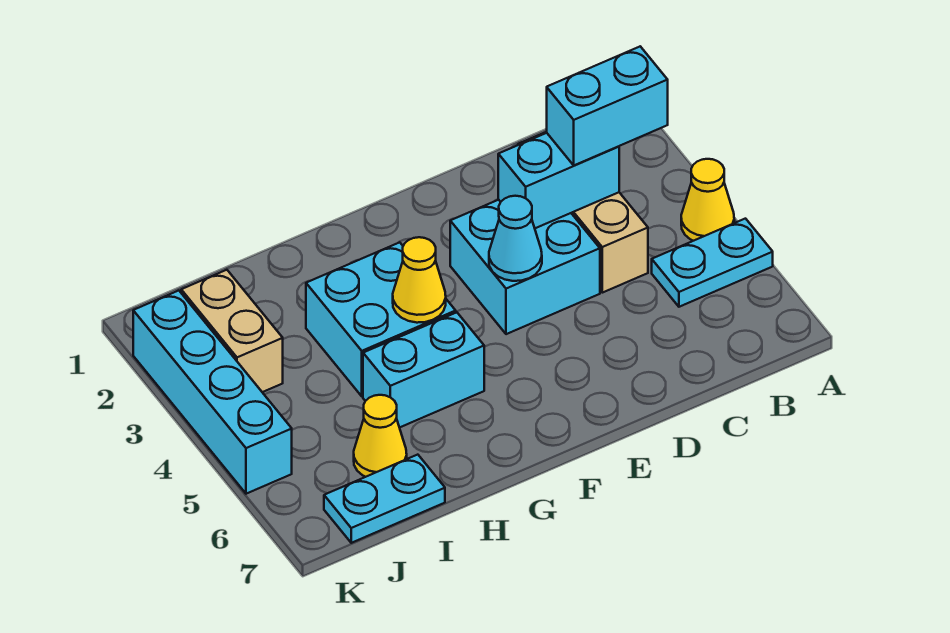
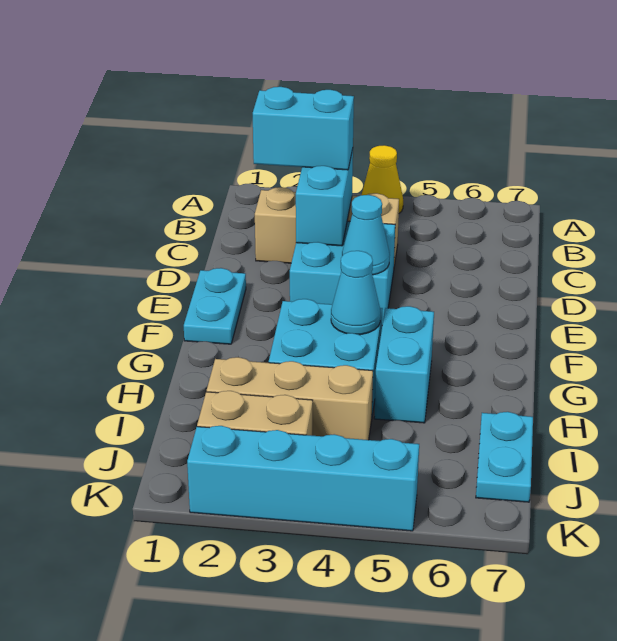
cyan plate A5:B5 level 1 -> cyan plate E1:F1 level 1
cyan brick B3:C3 level 3 -> cyan brick C2:C3 level 3
yellow cone G4 level 2 -> cyan cone G4 level 2
none -> tan brick I2:I4 level 1
yellow cone I6 level 1 -> none

